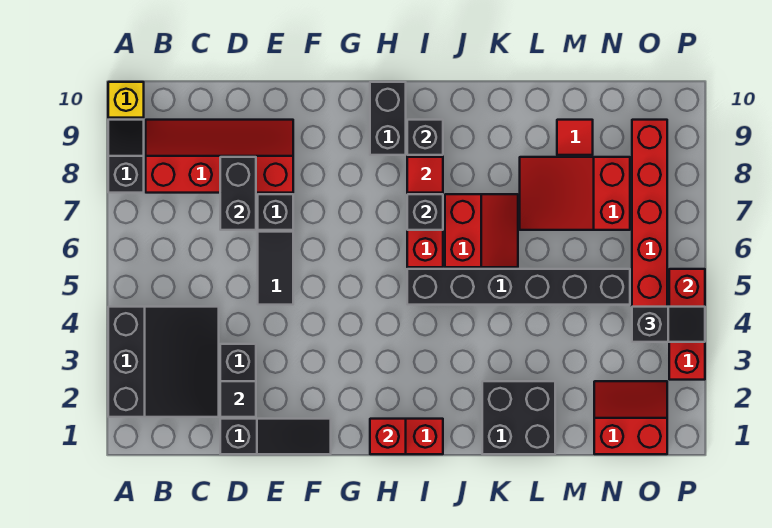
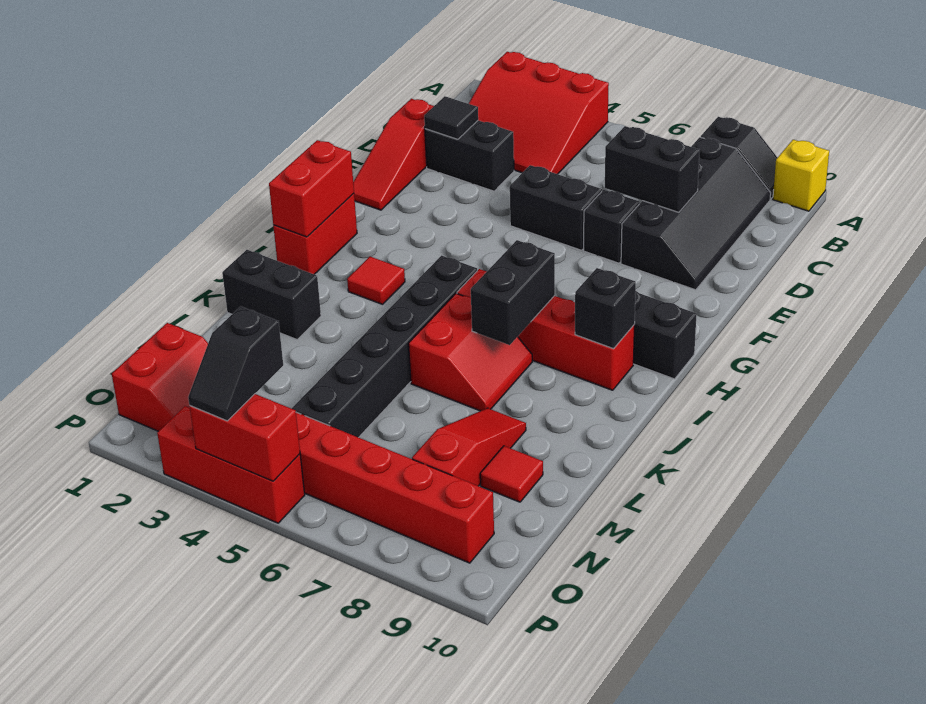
black slope A2:C4 level 1 top A -> red slope A2:C4 level 1 top A
red slope B8:E9 level 1 top 8 -> black slope B8:E9 level 1 top 8
black slope D1:F1 level 1 top D -> red slope D1:F1 level 1 top D
black tile E5:E6 level 1 -> black brick E5:E6 level 1
red brick H1 level 2 -> red brick H1:I1 level 2
black brick I7 level 2 -> black brick I7:J7 level 2
red tile I8 level 2 -> red tile I3 level 1
red slope J6:K7 level 1 top J -> red slope J6:K7 level 1 top 6
black brick K1:L2 level 1 -> black brick K1:K2 level 1
red slope L7:N8 level 1 top N -> red slope L8:N8 level 1 top N

